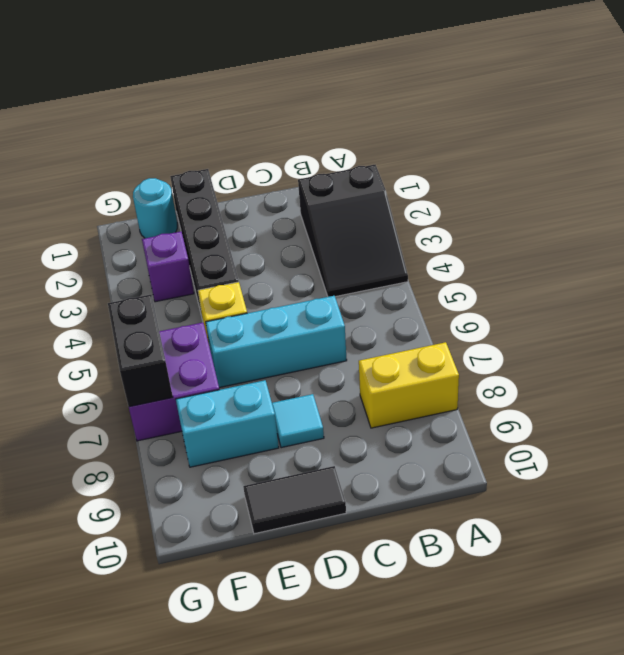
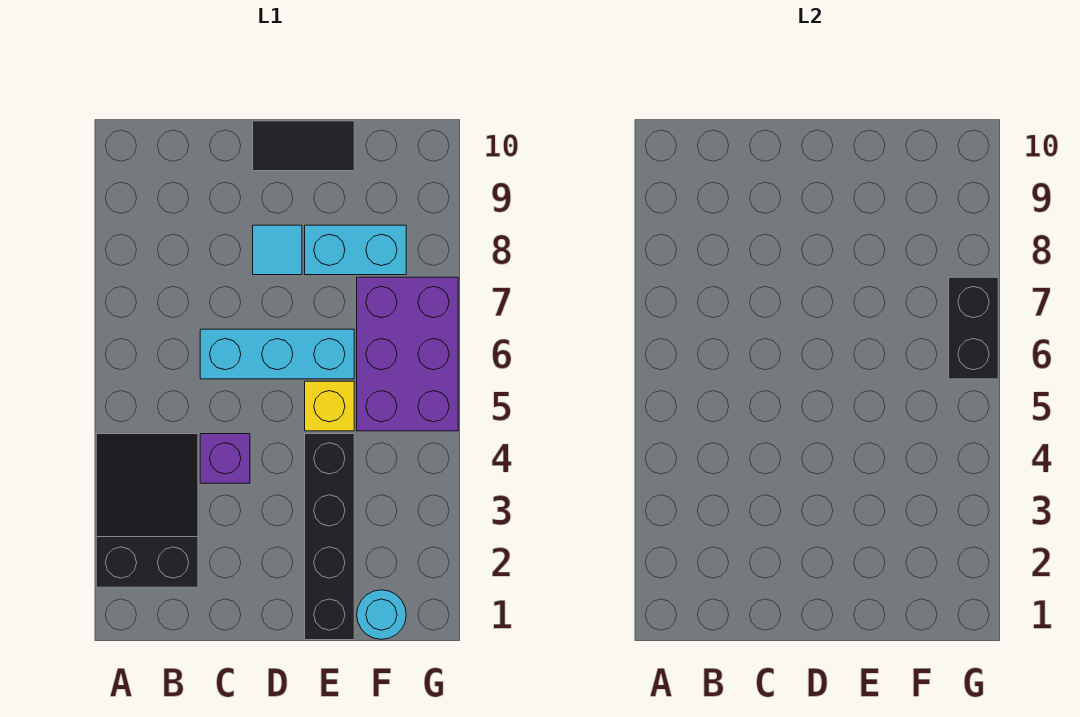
yellow brick A8:B8 level 1 -> none
purple brick F3 level 1 -> purple brick C4 level 1
purple brick F6:G7 level 1 -> purple brick F5:G7 level 1

